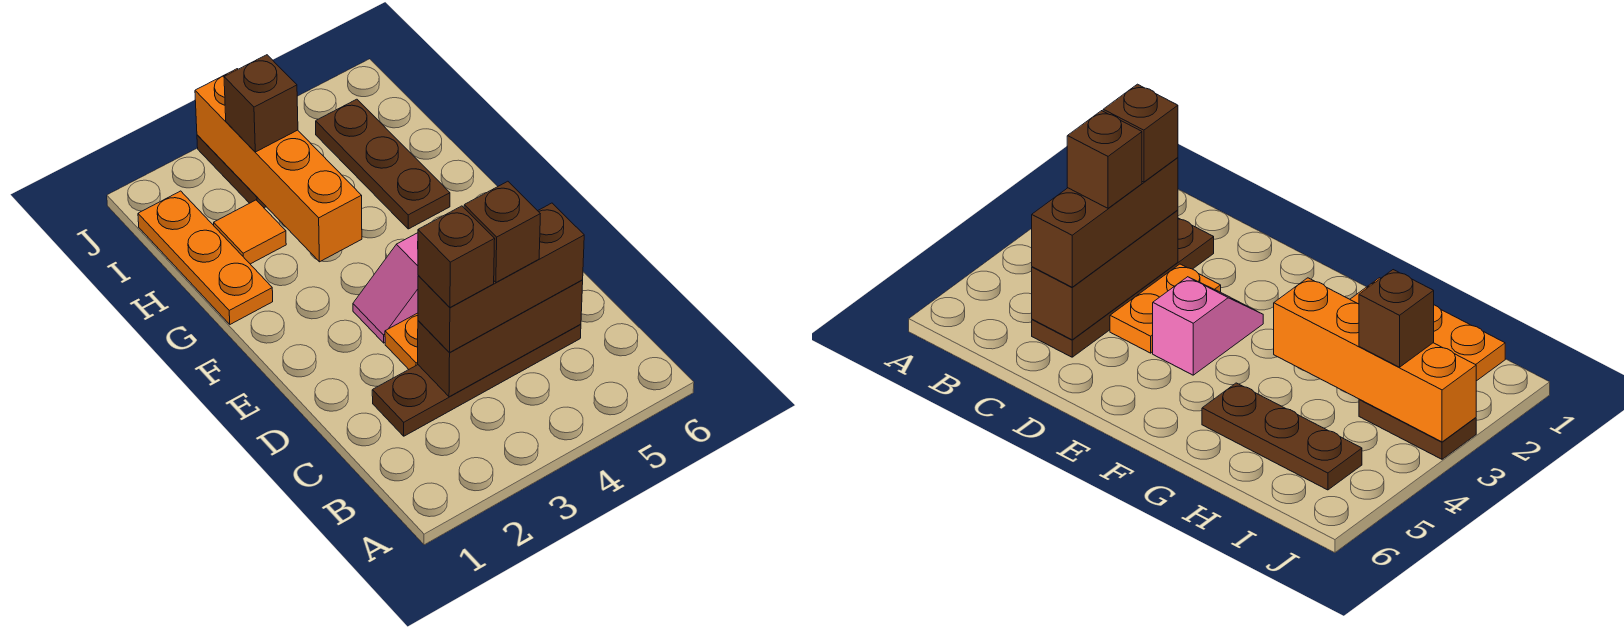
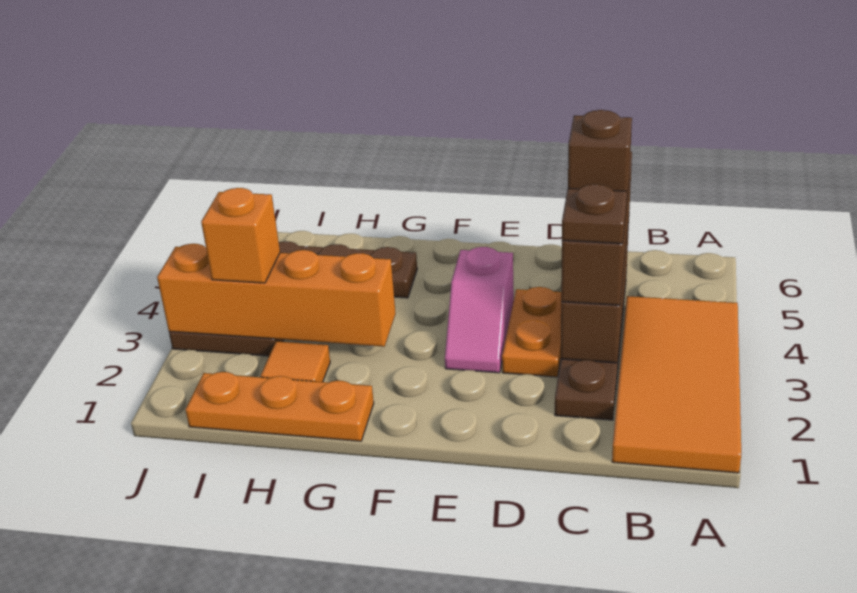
none -> orange tile A1:B4 level 1
brown brick C3 level 4 -> brown plate C3 level 4
brown brick I3 level 3 -> orange brick I3 level 3

